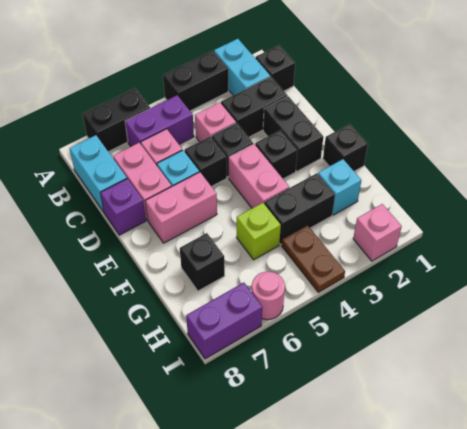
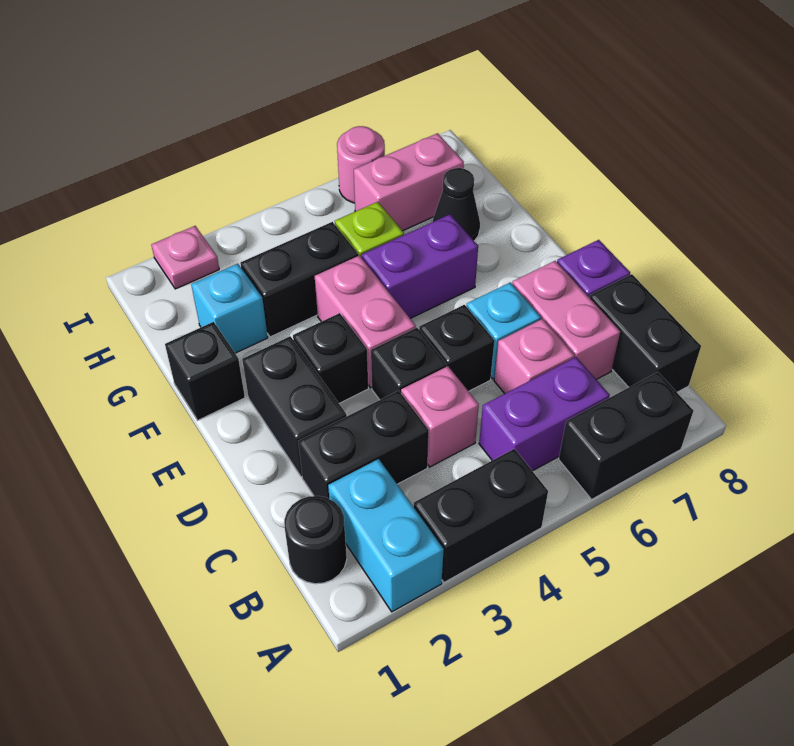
black brick B1 level 1 -> black round brick B1 level 1
cyan brick B8:C8 level 1 -> black brick B8:C8 level 1
pink brick E6:E7 level 1 -> pink brick H6:H7 level 1
black brick G7 level 1 -> black cone G7 level 1
brown plate H4:I4 level 1 -> none
pink brick I2 level 1 -> pink plate I2 level 1
purple brick I7:I8 level 1 -> purple brick F5:F6 level 1

